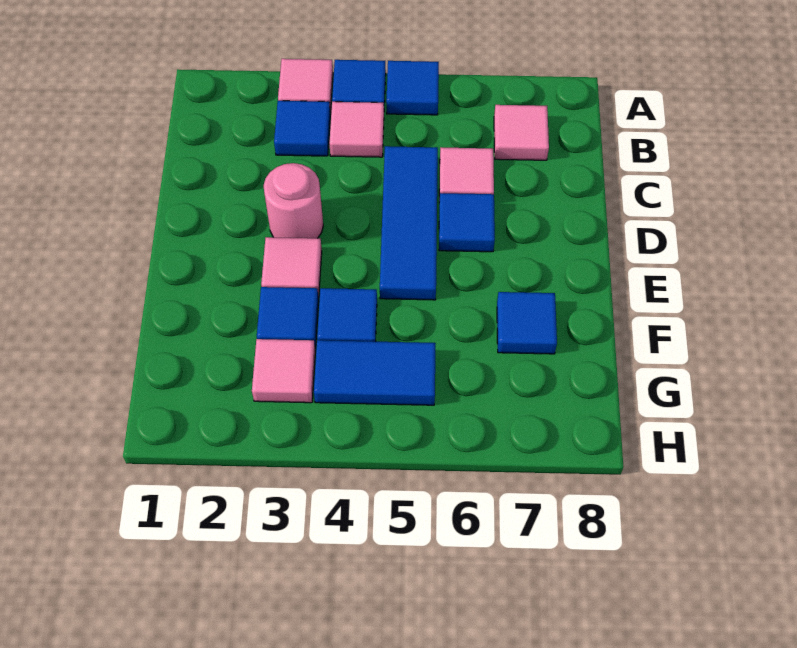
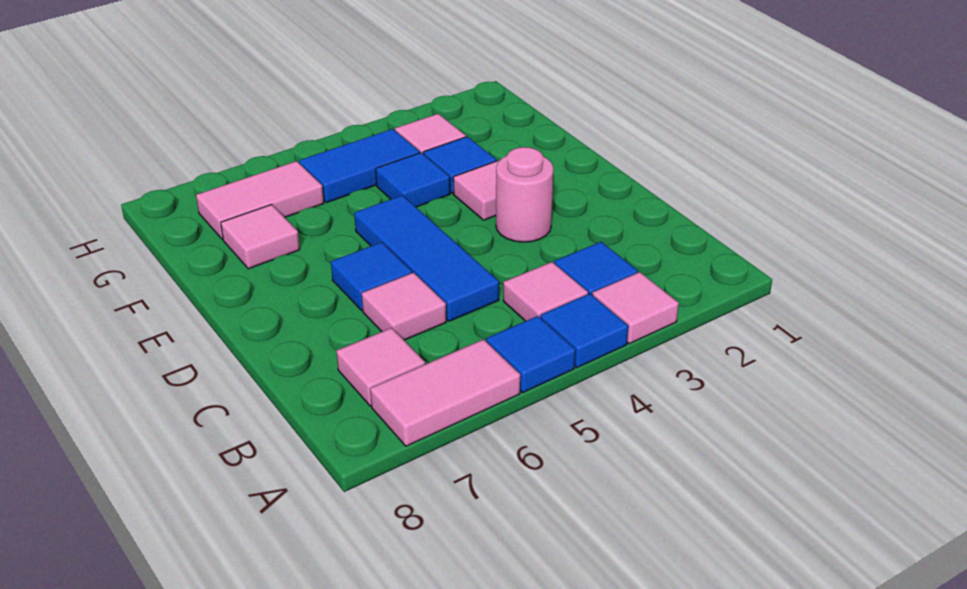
none -> pink tile A6:A7 level 1
blue tile F7 level 1 -> pink tile F7 level 1
none -> pink tile G6:G7 level 1

